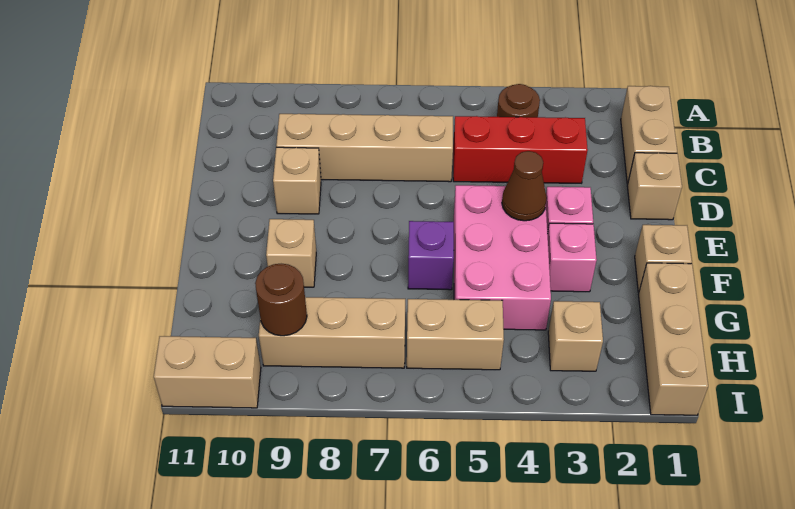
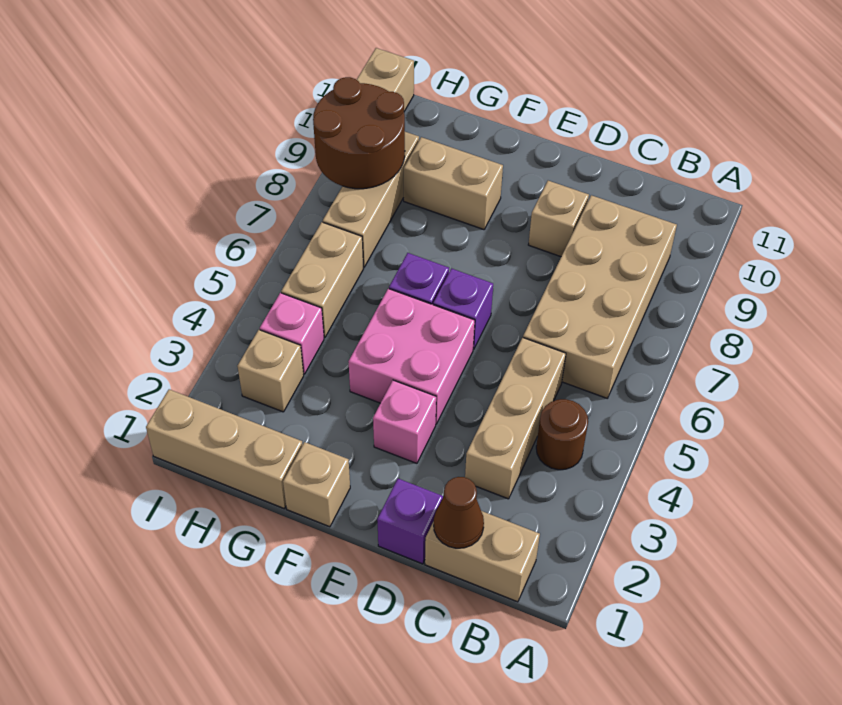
red brick C3:C5 level 1 -> tan brick C3:C5 level 1
tan brick C6:C9 level 1 -> tan brick B6:C9 level 1
tan brick D1 level 1 -> purple brick D1 level 1
pink brick E4:G5 level 1 -> pink brick E4:F5 level 1
brown cone E4 level 2 -> brown cone C1 level 2
none -> purple brick E6 level 1
pink brick F3 level 1 -> pink brick H4 level 1
tan brick F9 level 1 -> tan brick F9:G9 level 1
brown round brick H9 level 2 -> brown round brick H8:I9 level 2

